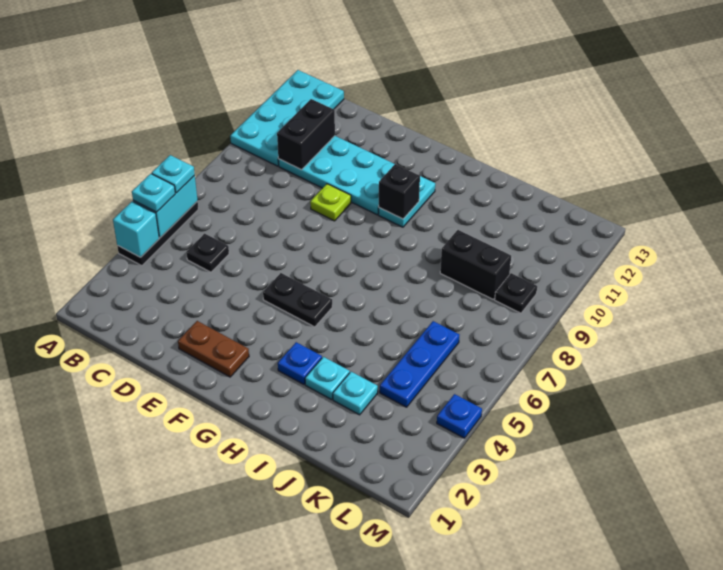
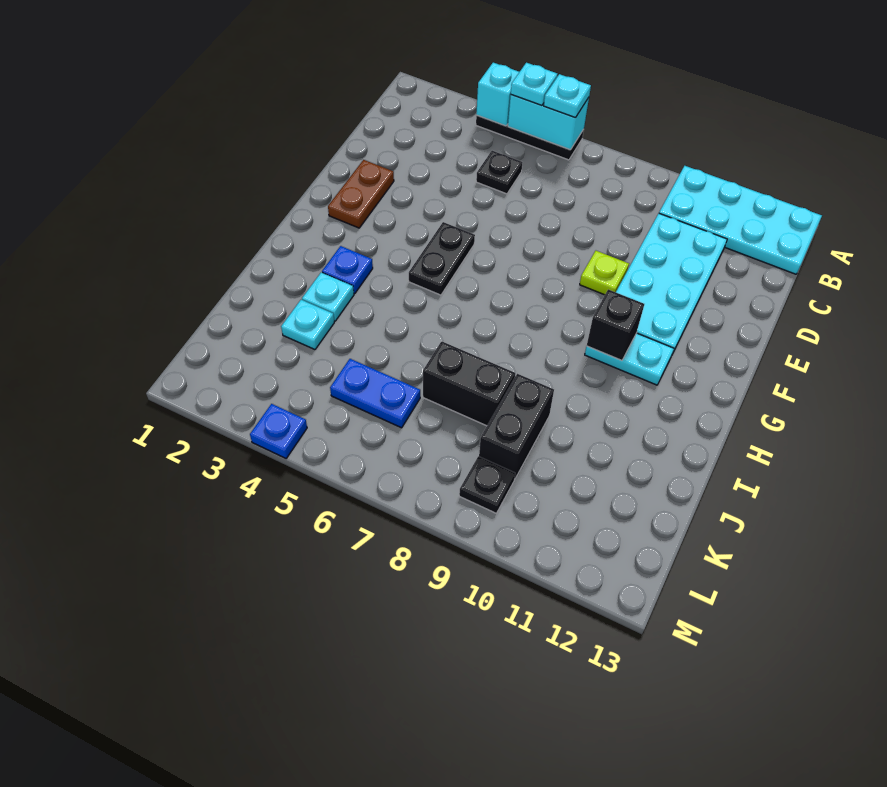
black brick C10:C11 level 2 -> black brick J7:J8 level 1
blue plate K4:K6 level 1 -> blue plate K5:K6 level 1

